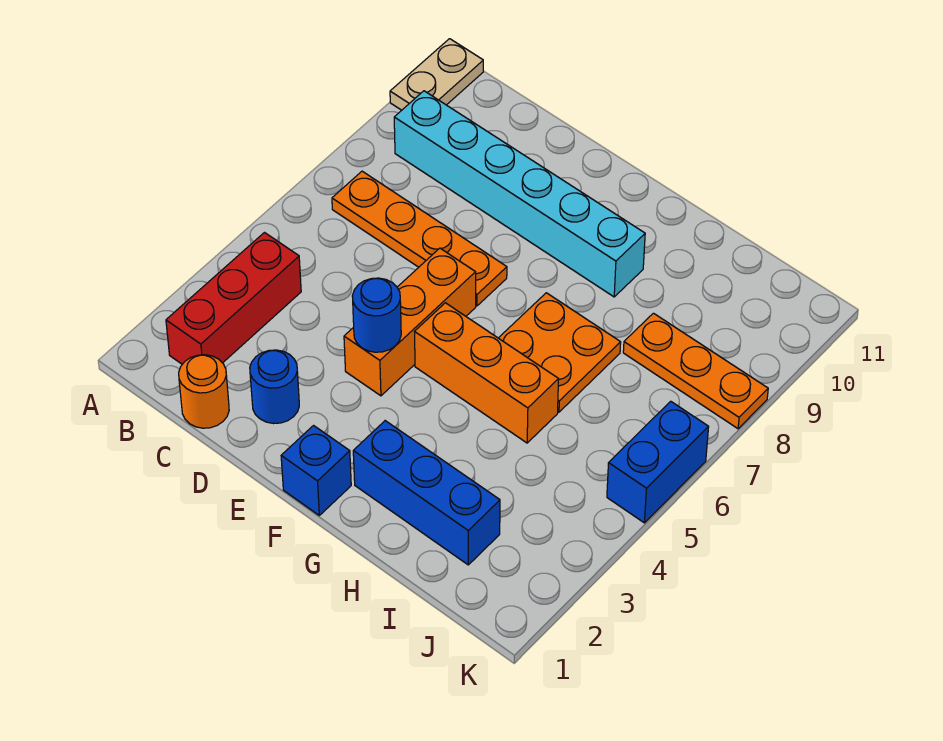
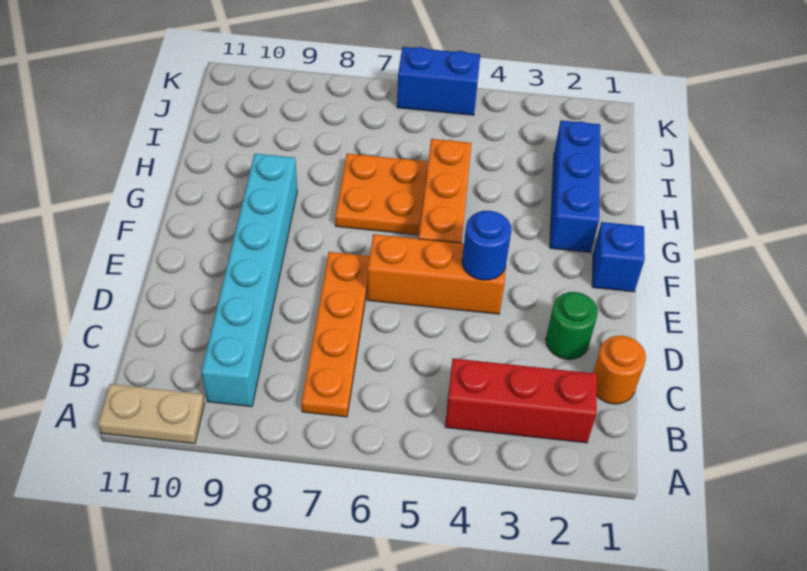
blue round brick D2 level 1 -> green round brick D2 level 1
orange plate I8:K8 level 1 -> none

